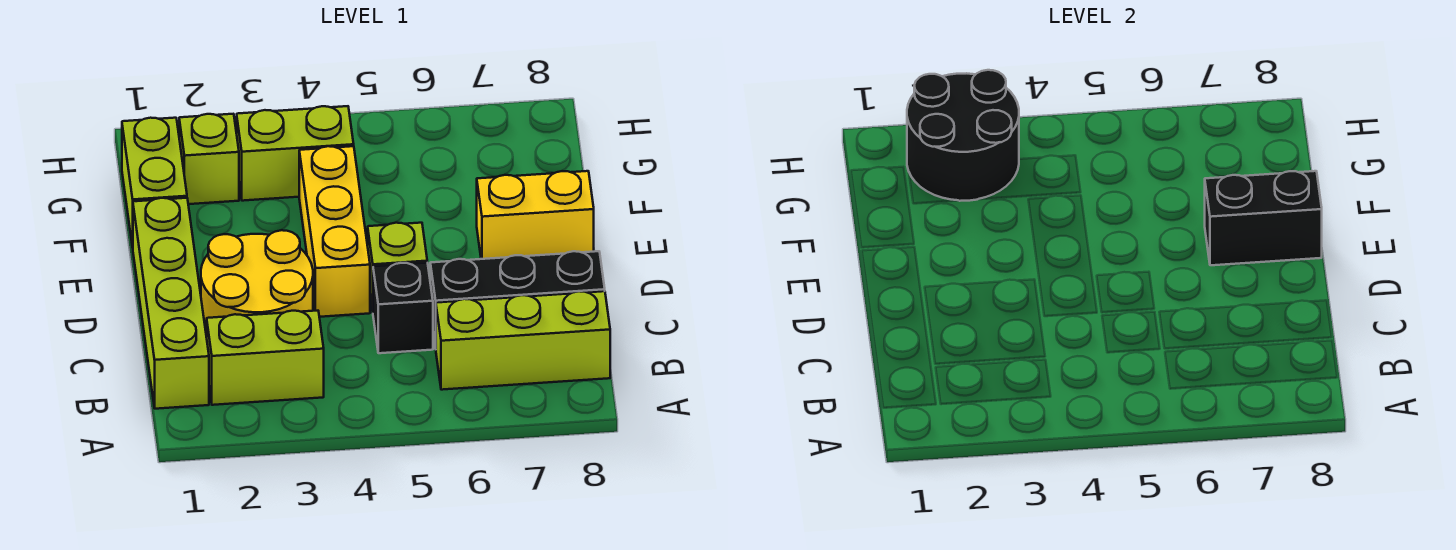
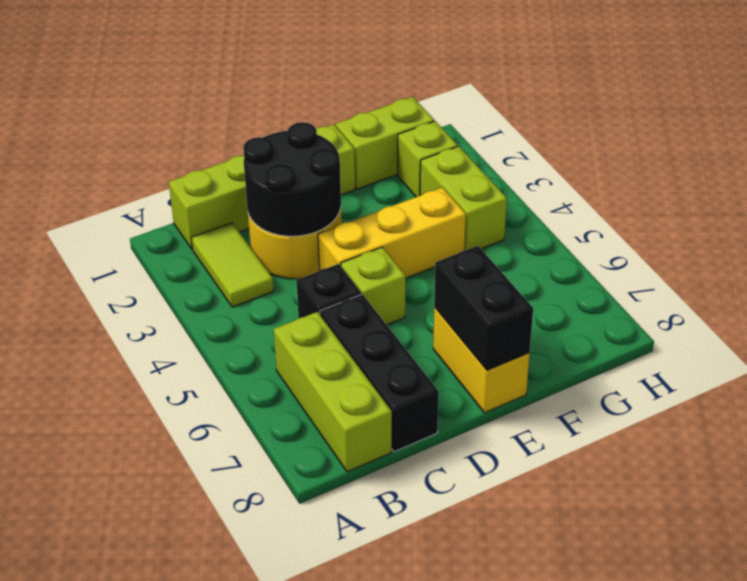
lime brick B2:B3 level 1 -> lime tile B2:B3 level 1
black round brick G2:H3 level 2 -> black round brick C2:D3 level 2

